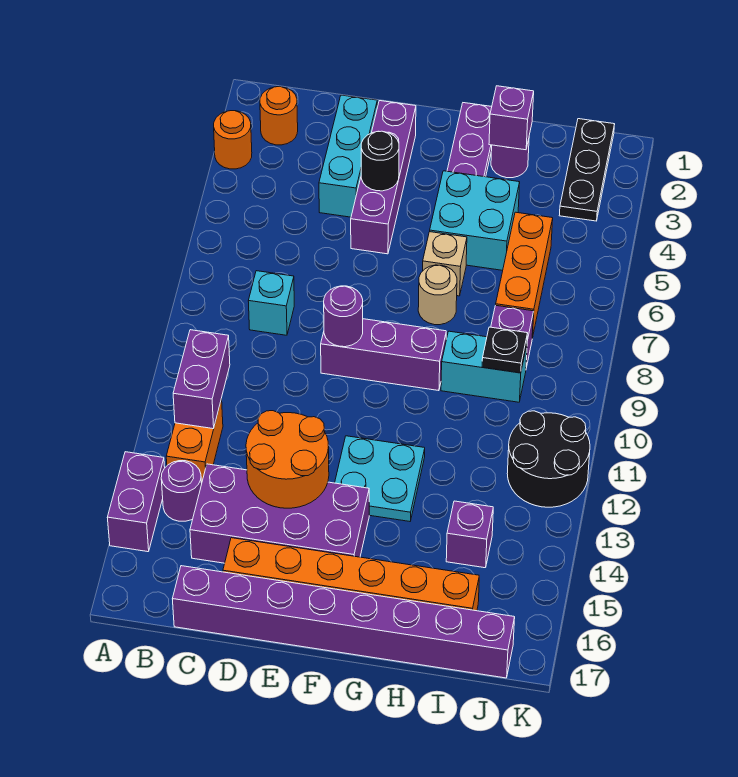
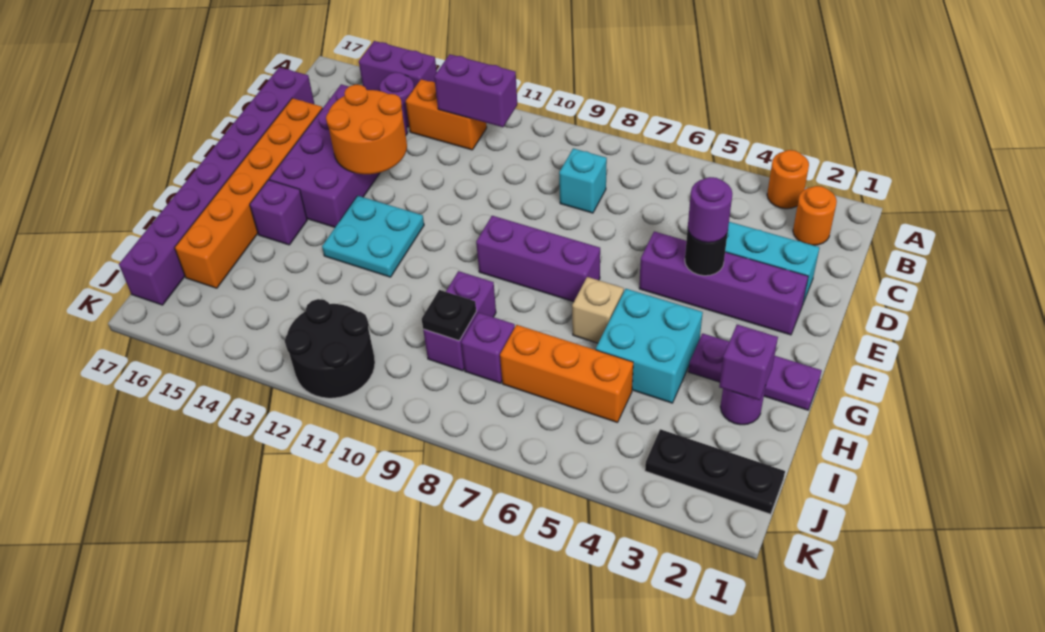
purple brick E9:G9 level 1 -> purple brick F7:F9 level 1
purple round brick E9 level 2 -> purple round brick E4 level 3
tan round brick G7 level 1 -> none
cyan brick H9:I9 level 1 -> purple brick H9:I9 level 1
purple brick I14 level 1 -> purple brick G15 level 1

